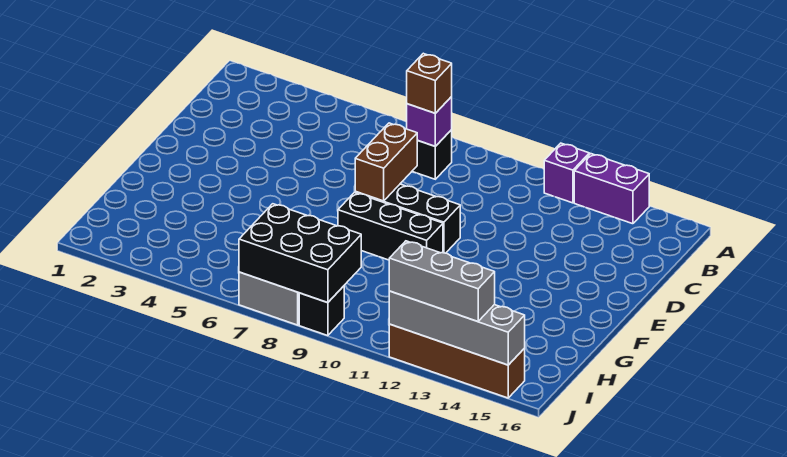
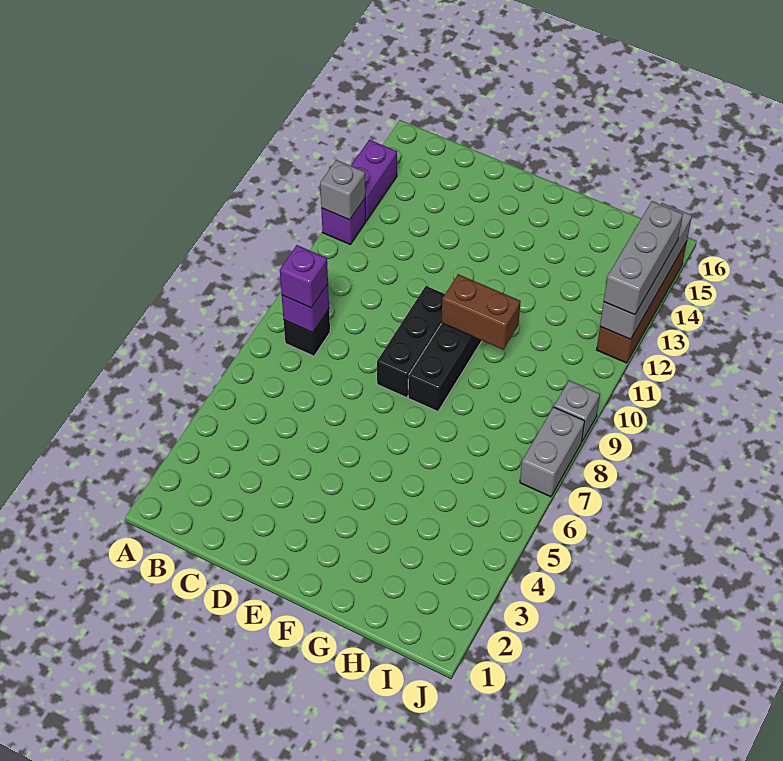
none -> grey brick A12 level 2
brown brick B8 level 3 -> purple brick B8 level 3
brown brick D8:E8 level 2 -> brown brick F10:G10 level 2
black brick I7:J9 level 2 -> none
black brick J9 level 1 -> grey brick J9 level 1

